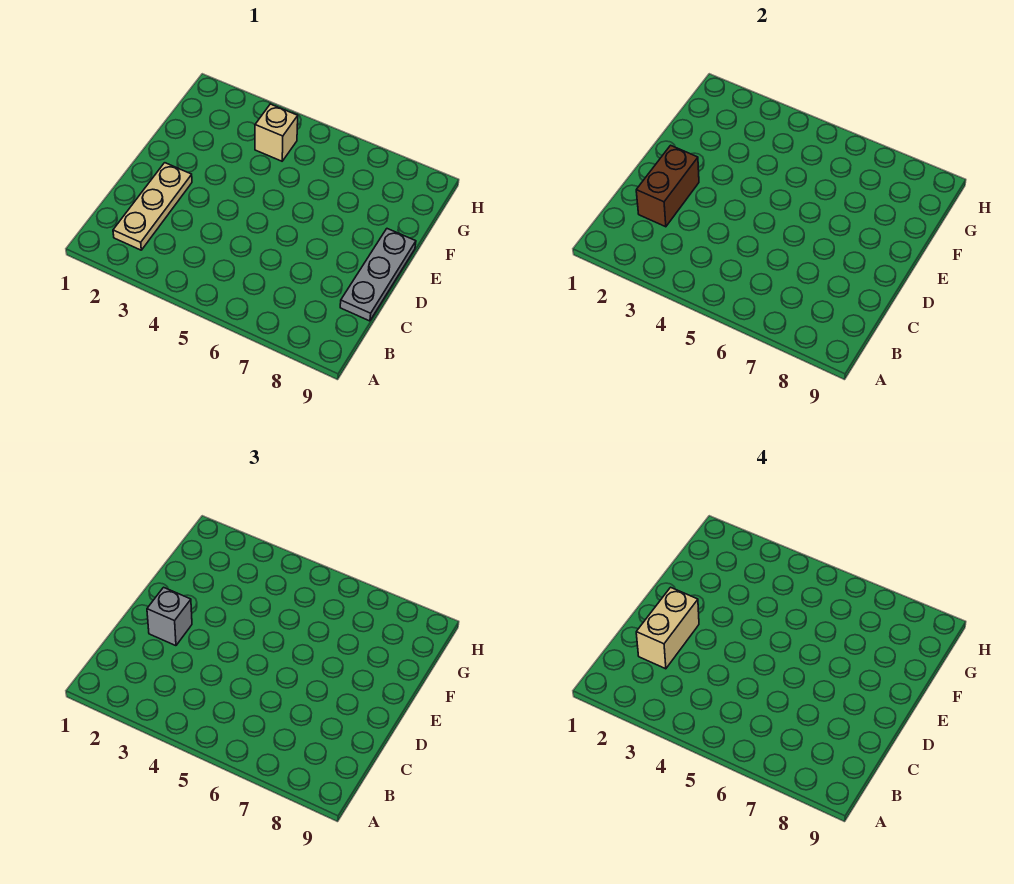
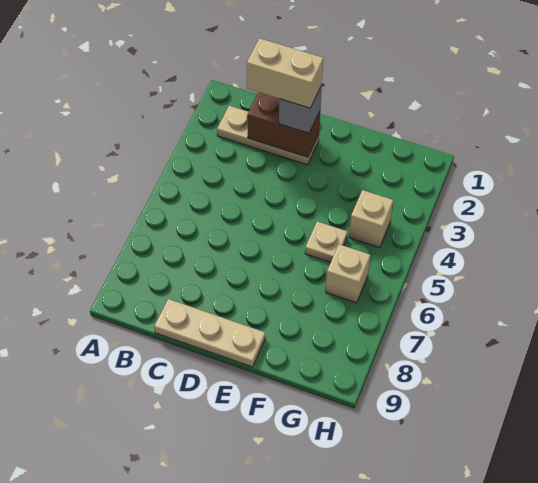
grey plate C9:E9 level 1 -> tan plate C9:E9 level 1
none -> tan plate F5 level 1
none -> tan brick G6 level 1

